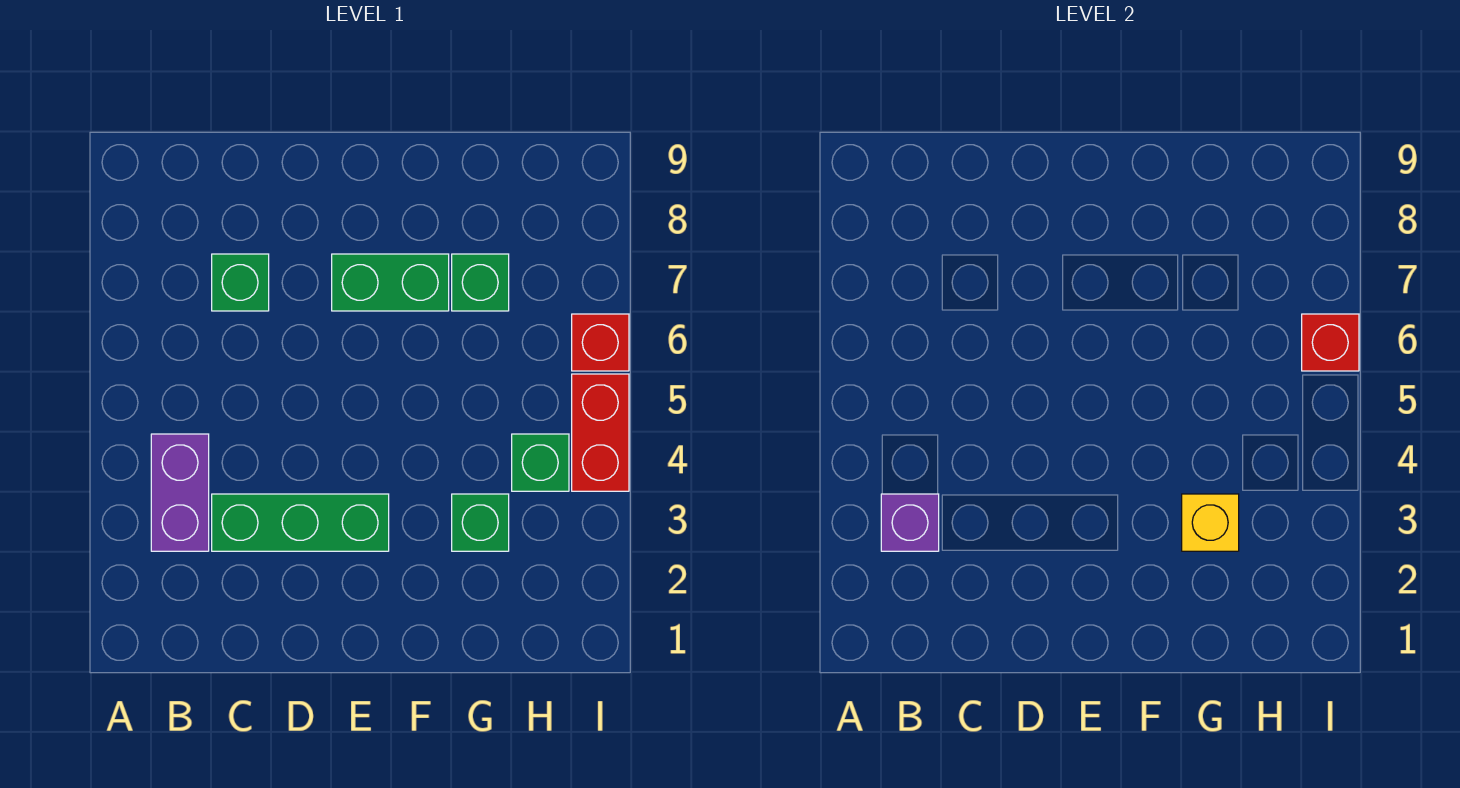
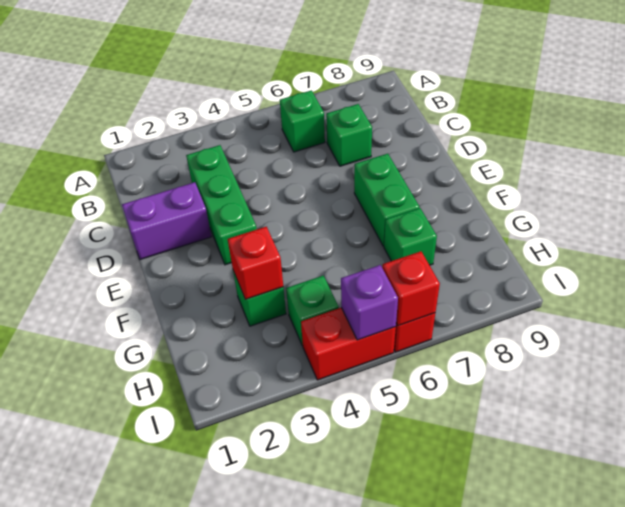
purple brick B3:B4 level 1 -> purple brick D1:D2 level 1
purple brick B3 level 2 -> purple brick I5 level 2
none -> green brick B6 level 1
yellow brick G3 level 2 -> red brick G3 level 2

